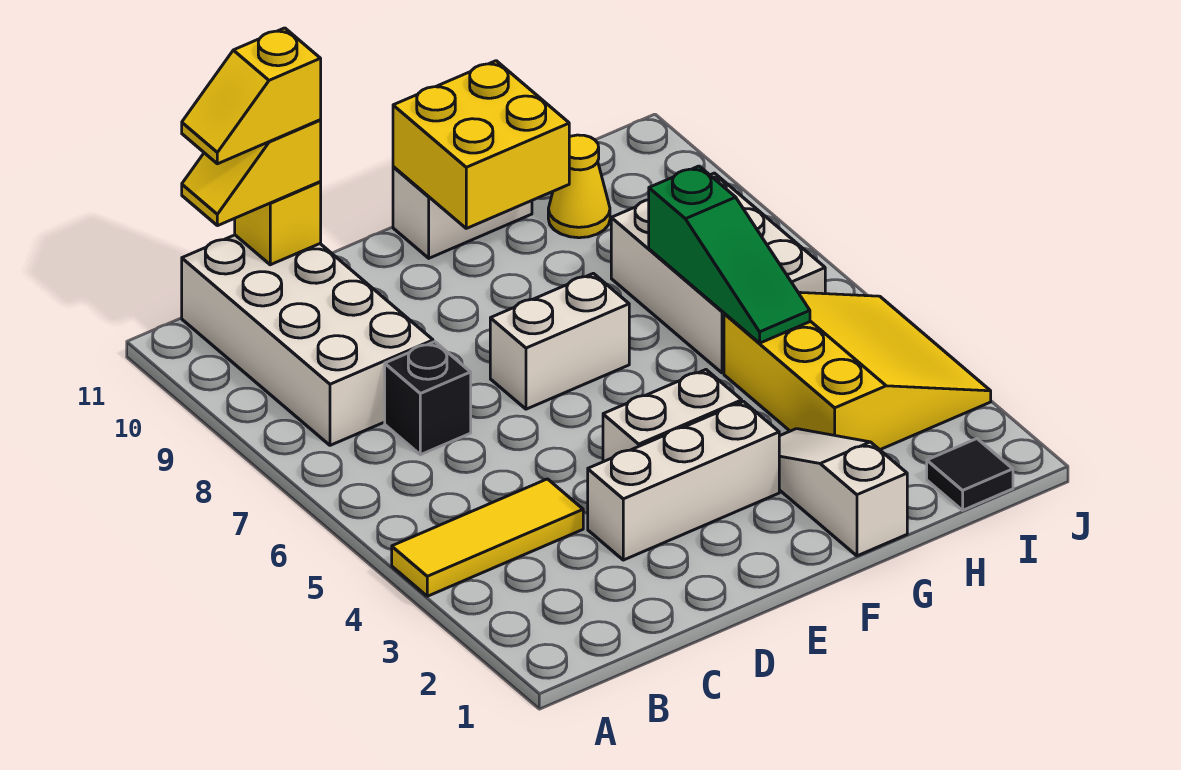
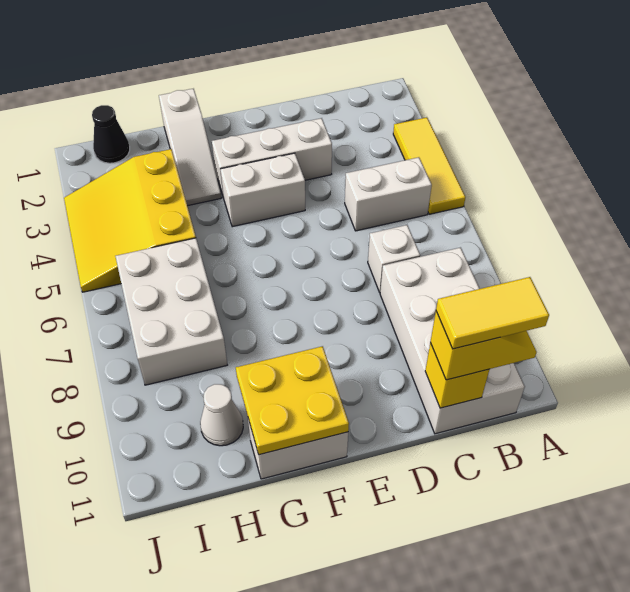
yellow tile A4:C4 level 1 -> yellow tile A3:A5 level 1
yellow slope B11:C11 level 4 top C -> yellow tile B11:C11 level 4
black brick C7 level 1 -> white brick C7 level 1
white brick E7:F7 level 1 -> white brick B5:C5 level 1
yellow brick F10:G11 level 2 -> yellow plate F10:G11 level 2
green slope H5:H7 level 2 top 7 -> none
yellow cone H10 level 1 -> white cone H10 level 1
black tile I1 level 1 -> black cone I1 level 1

